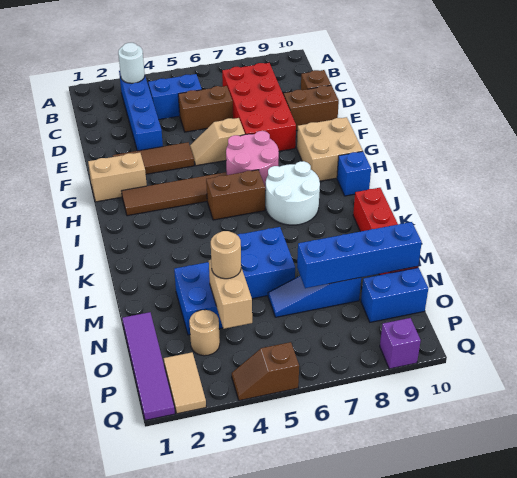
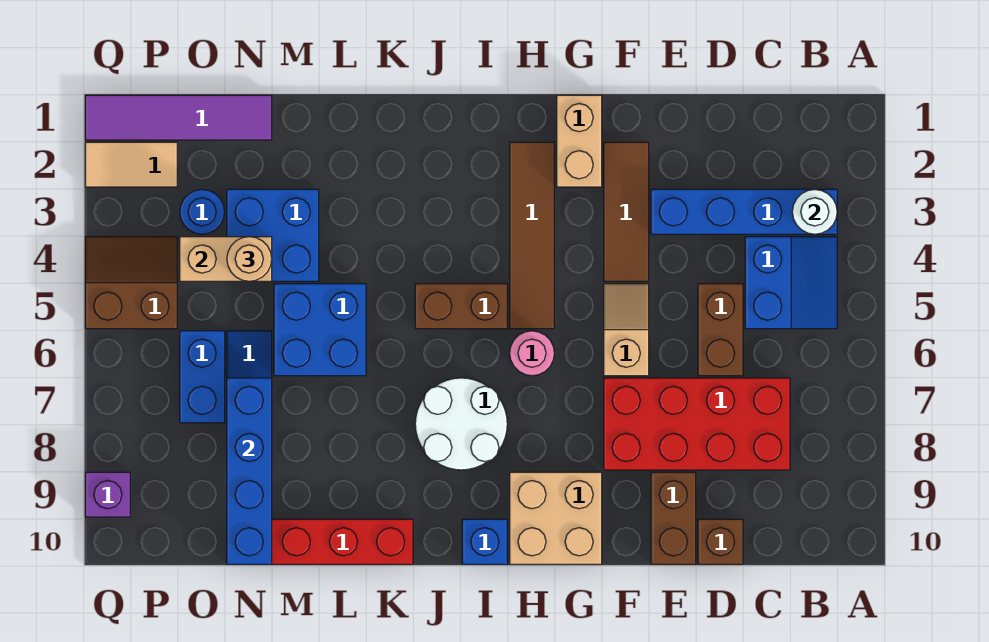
pink round brick G6:H7 level 1 -> pink round brick H6 level 1
brown brick I5:I6 level 1 -> brown brick I5:J5 level 1
tan round brick O3 level 1 -> blue round brick O3 level 1
blue brick O9:O10 level 1 -> blue brick O6:O7 level 1
brown slope Q4:Q5 level 1 top 5 -> brown slope P4:Q5 level 1 top 5

